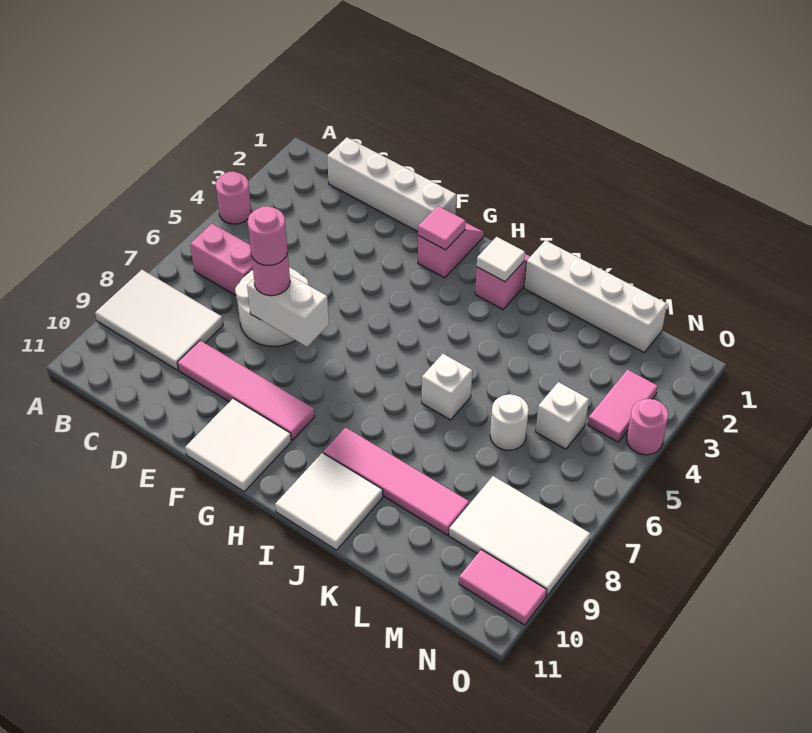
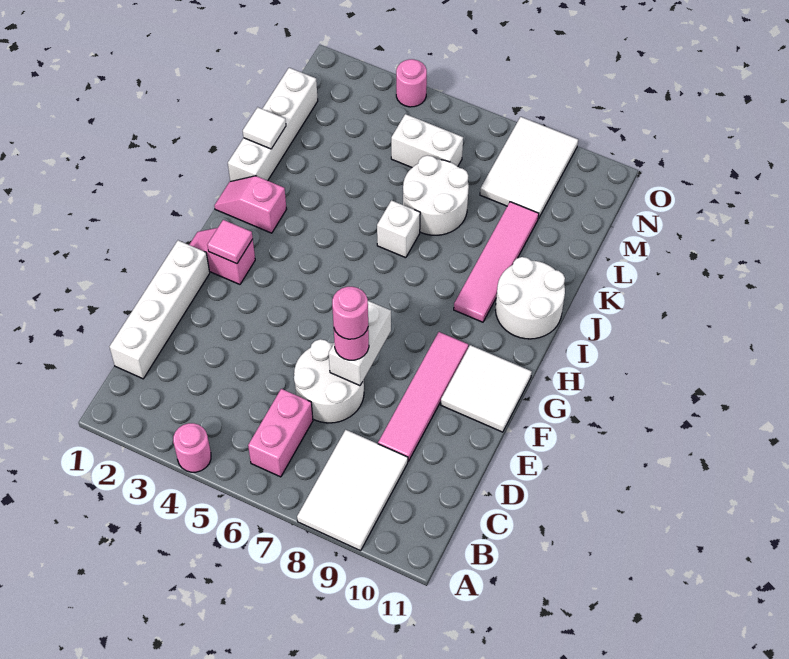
white tile I2 level 2 -> white tile K1 level 2
white tile I10:J11 level 1 -> white round brick I10:J11 level 1
white round brick L6 level 1 -> white round brick K6:L7 level 1
white brick M5 level 1 -> white brick M5:M6 level 1
pink tile N3:N4 level 1 -> none
pink tile N10:O10 level 1 -> none

